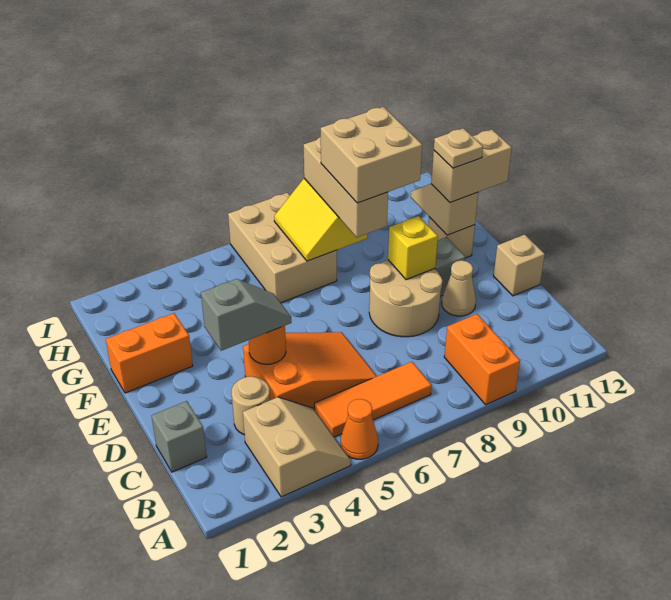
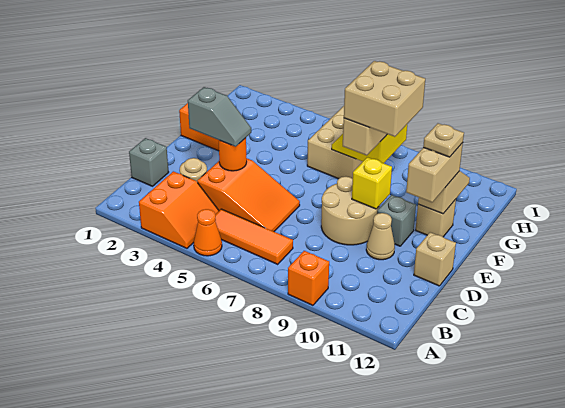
tan slope A3:B4 level 1 top 3 -> orange slope A3:B4 level 1 top 3
orange brick A9:B9 level 1 -> orange brick A9 level 1
tan brick F11:F12 level 3 -> tan brick E11:F11 level 3

